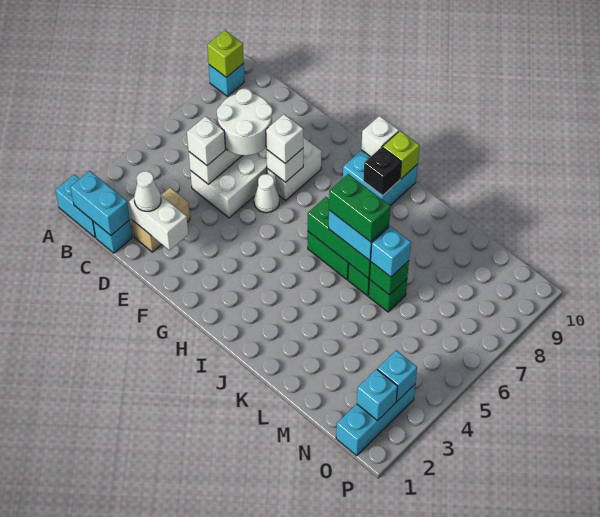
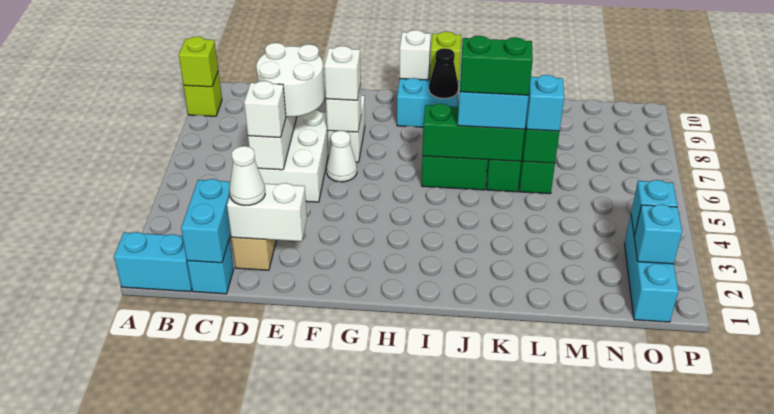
cyan brick A9 level 1 -> lime brick A9 level 1
cyan brick B1:C1 level 2 -> cyan brick C1:C2 level 2
black brick I9 level 2 -> black cone I9 level 2

